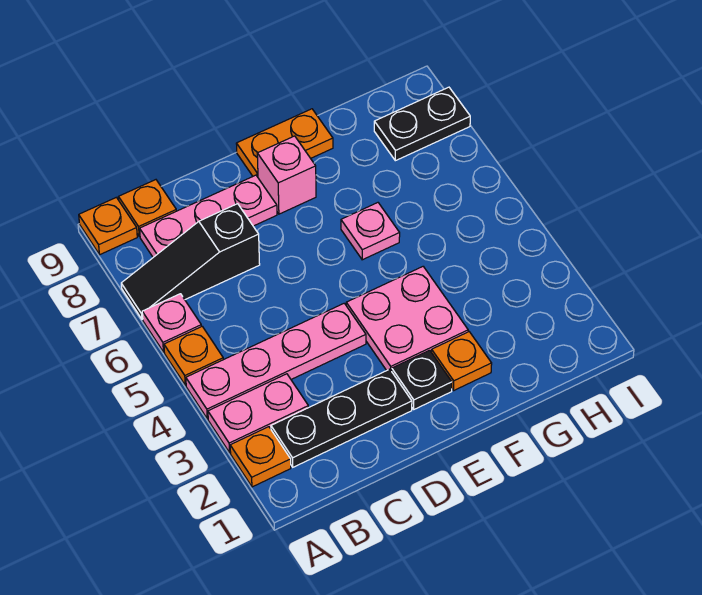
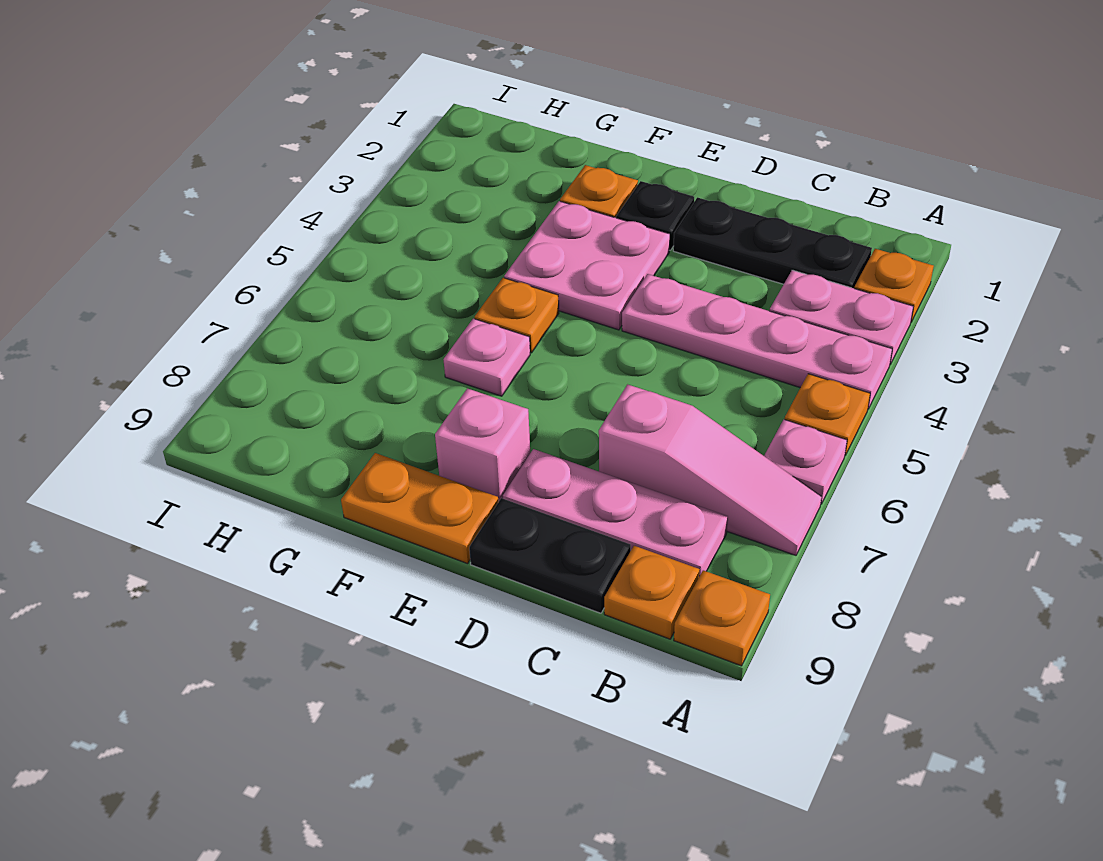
black slope A7:C7 level 1 top C -> pink slope A7:C7 level 1 top C
none -> orange plate F5 level 1
black plate H8:I8 level 1 -> black plate C9:D9 level 1

